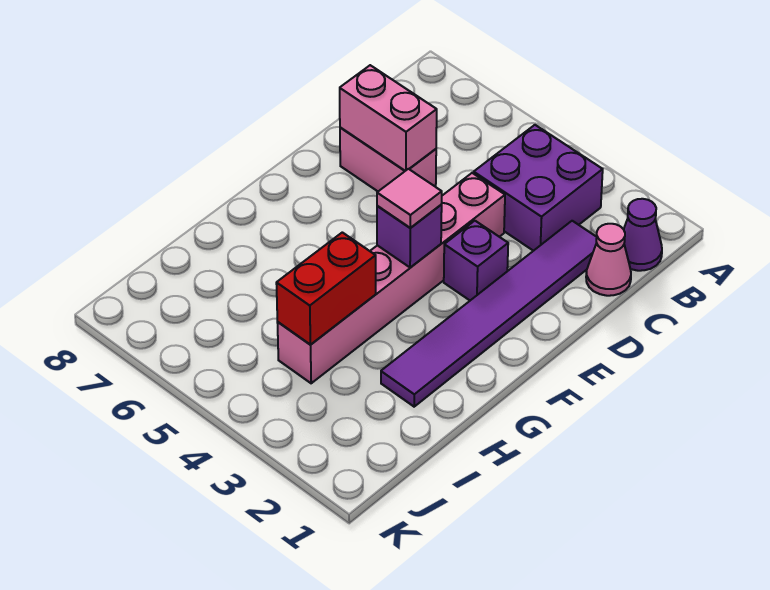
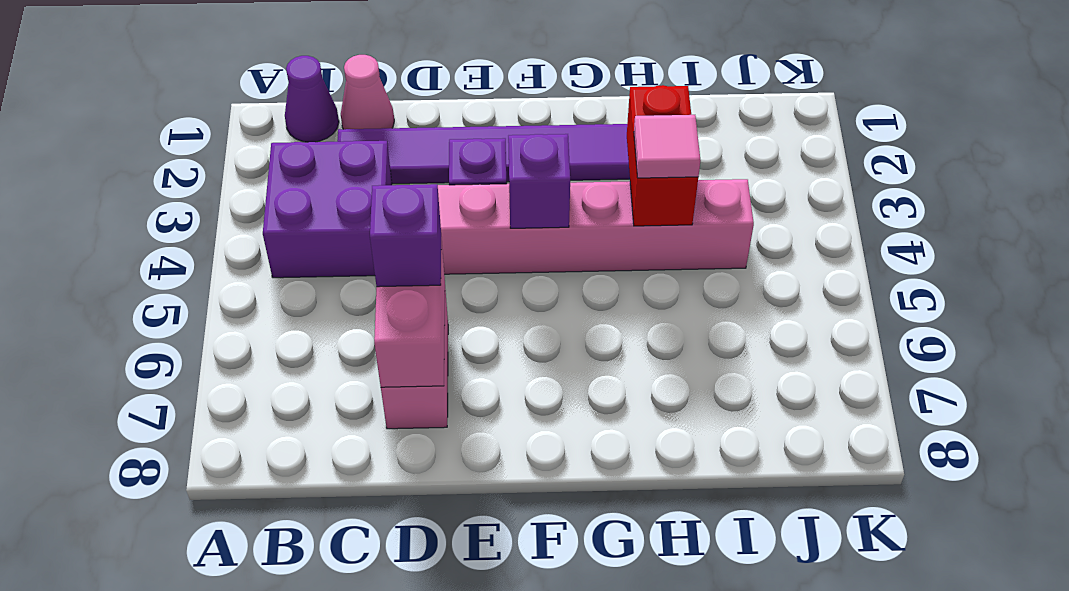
none -> purple brick D6 level 3
pink tile F4 level 3 -> pink tile H4 level 3
red brick H4:I4 level 2 -> red brick H3:H4 level 2

